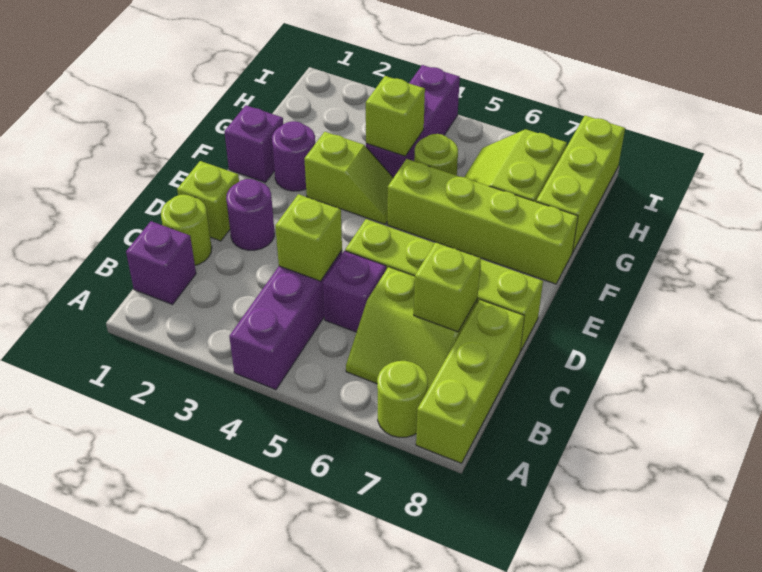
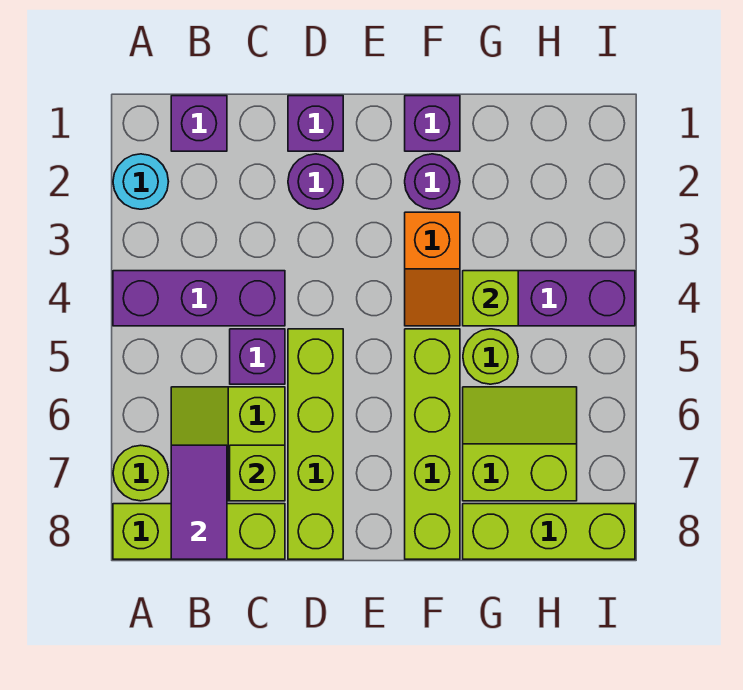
none -> cyan round brick A2 level 1
none -> purple tile B7:B8 level 2
lime round brick C1 level 1 -> none
lime brick C4 level 2 -> none
lime brick D1 level 1 -> purple brick D1 level 1
lime slope F3:F4 level 1 top 3 -> orange slope F3:F4 level 1 top 3

